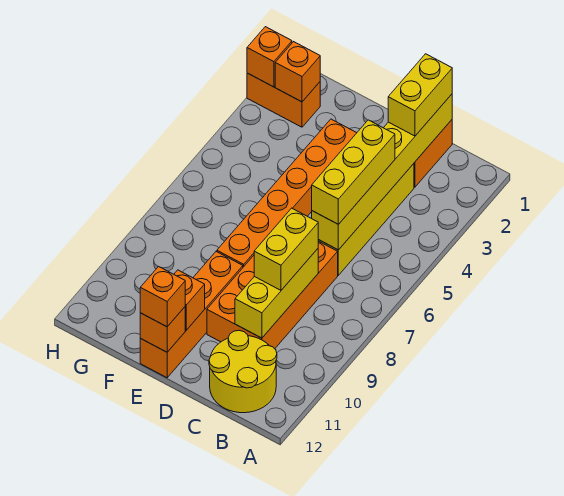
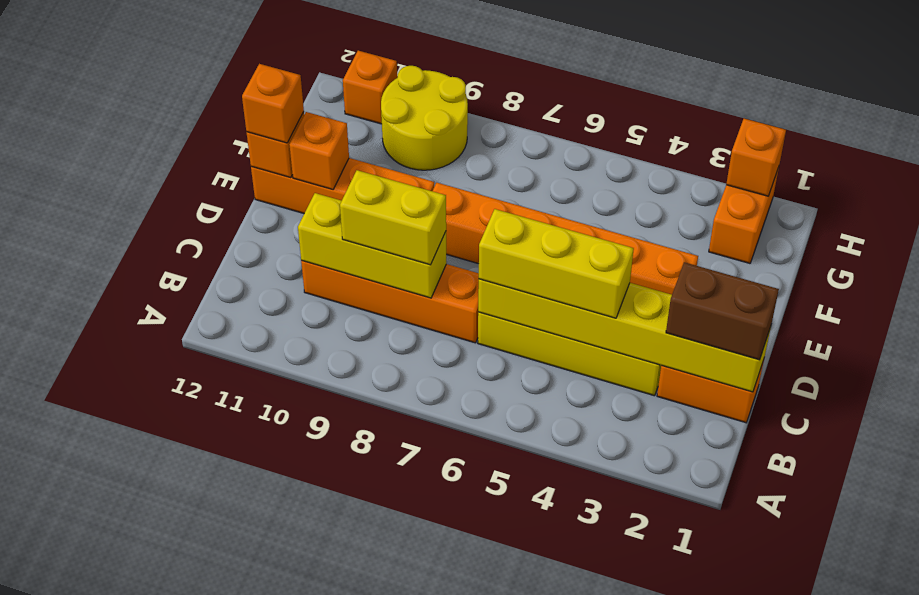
yellow round brick B11:C12 level 1 -> yellow round brick G9:H10 level 1
yellow brick C1:C2 level 3 -> brown brick C1:C2 level 3
orange brick C7:D10 level 1 -> orange brick C7:C10 level 1
orange brick G2 level 2 -> orange brick H11 level 1

